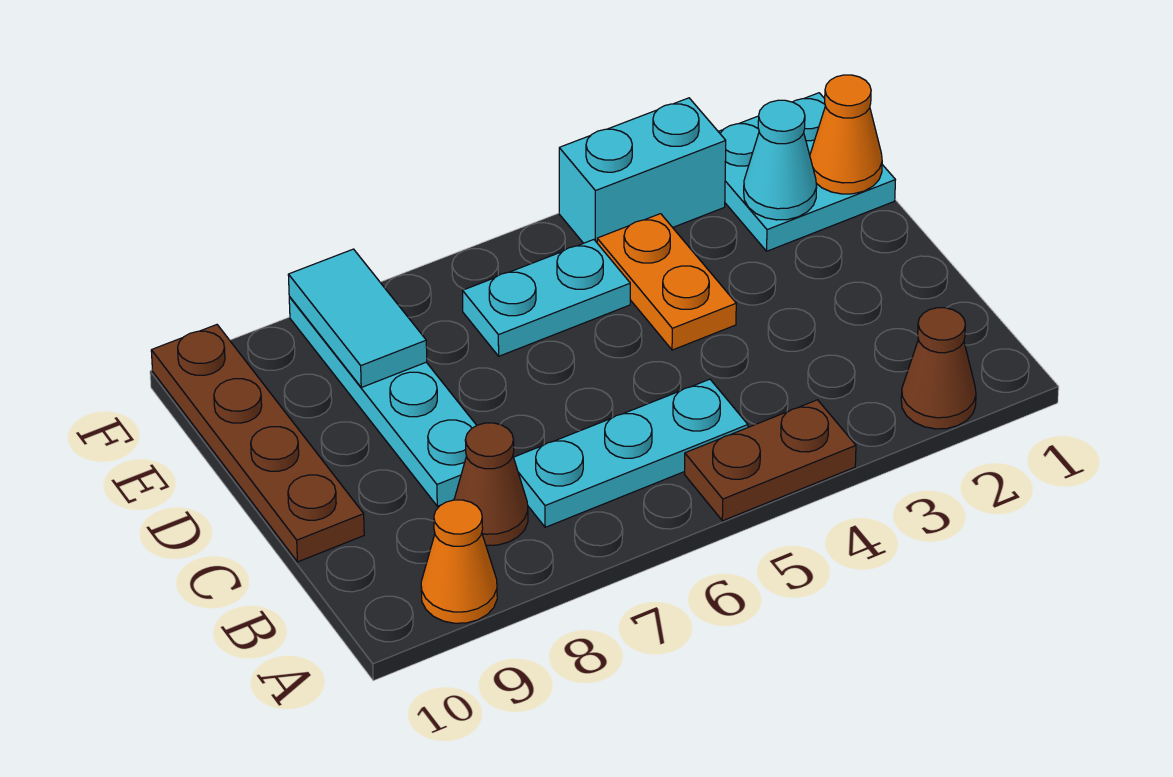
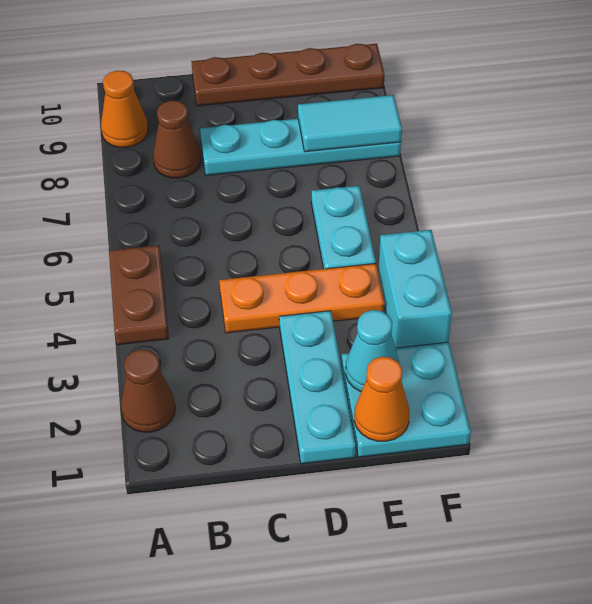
cyan plate B5:B7 level 1 -> cyan plate D1:D3 level 1
orange plate D4:E4 level 1 -> orange plate C4:E4 level 1

